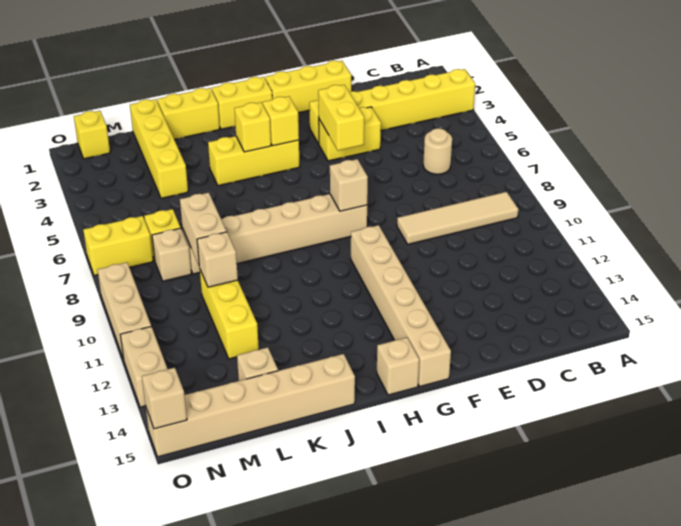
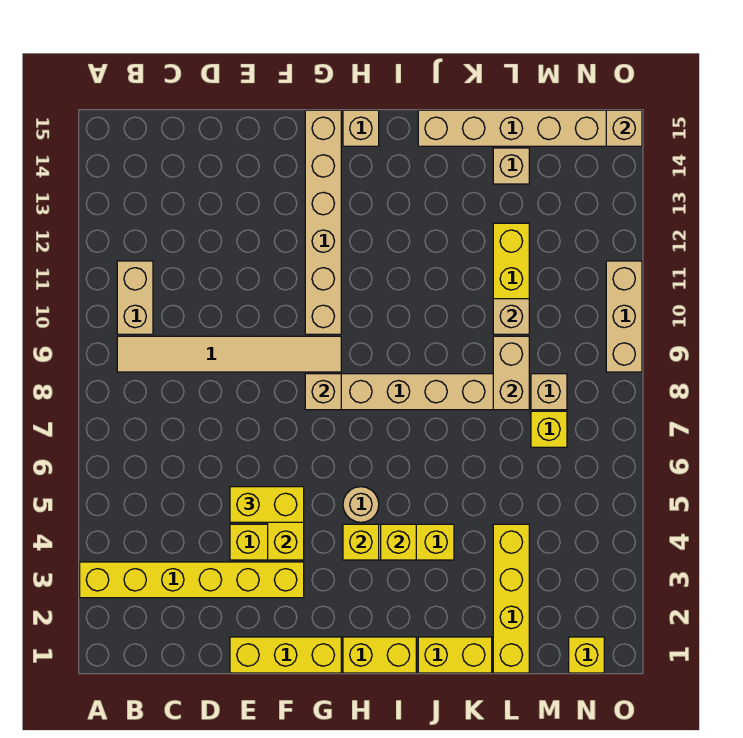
tan tile B9:E9 level 1 -> tan tile B9:G9 level 1
tan round brick C6 level 1 -> tan round brick H5 level 1
yellow brick N7:O7 level 1 -> yellow brick E5:F5 level 3
tan brick O12:O13 level 1 -> tan brick B10:B11 level 1

